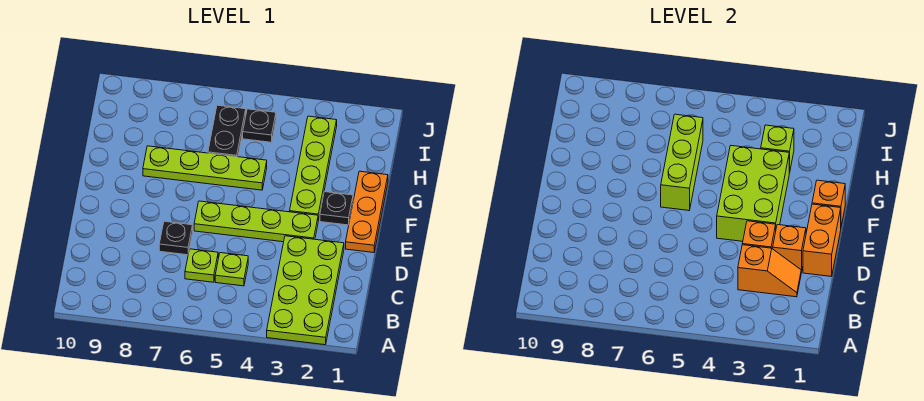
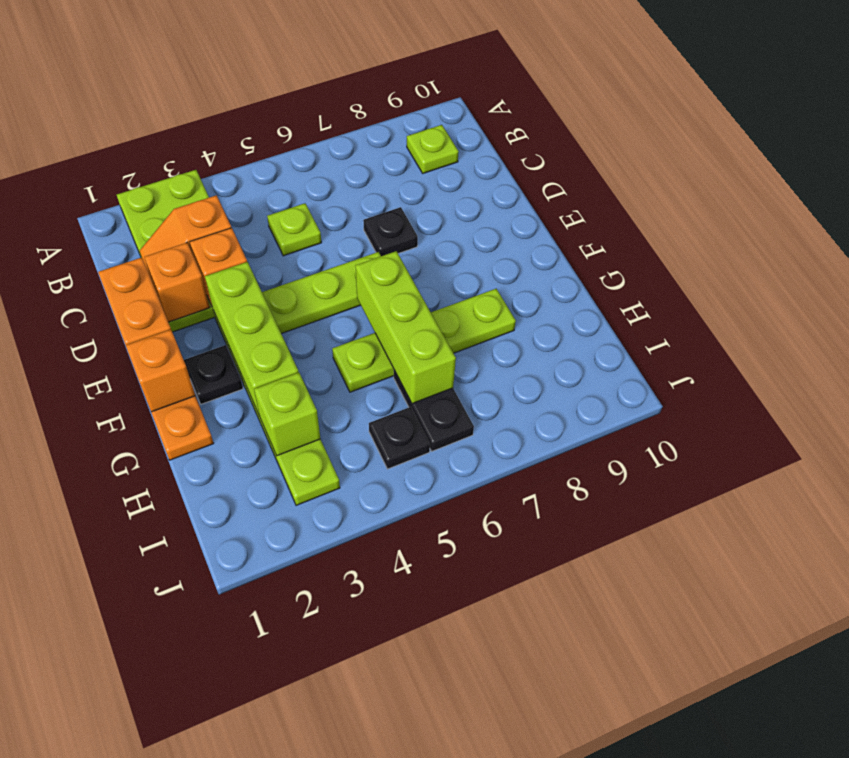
lime plate C6 level 1 -> lime plate B9 level 1
lime brick E3:G4 level 2 -> lime brick E3:G3 level 2

